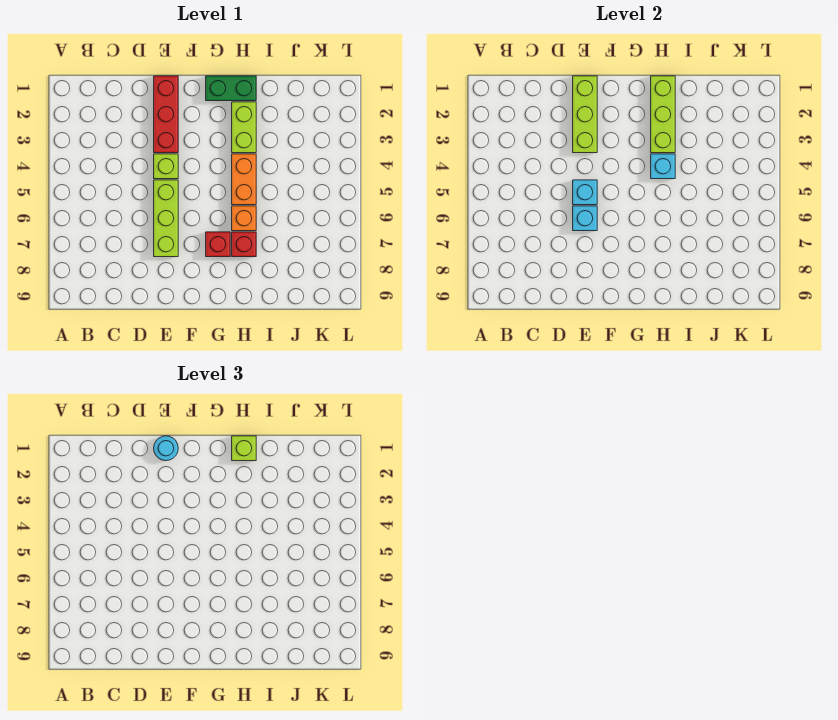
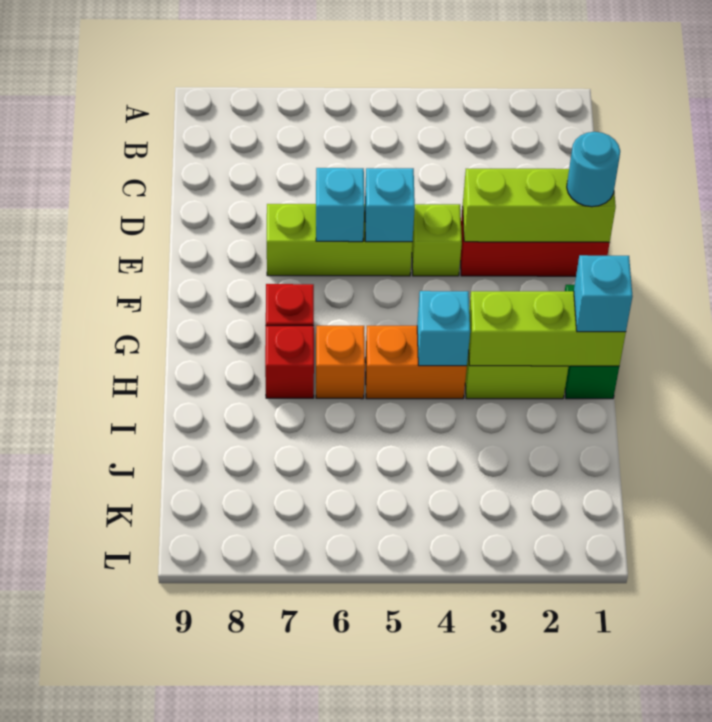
lime brick H1 level 3 -> cyan brick H1 level 3

